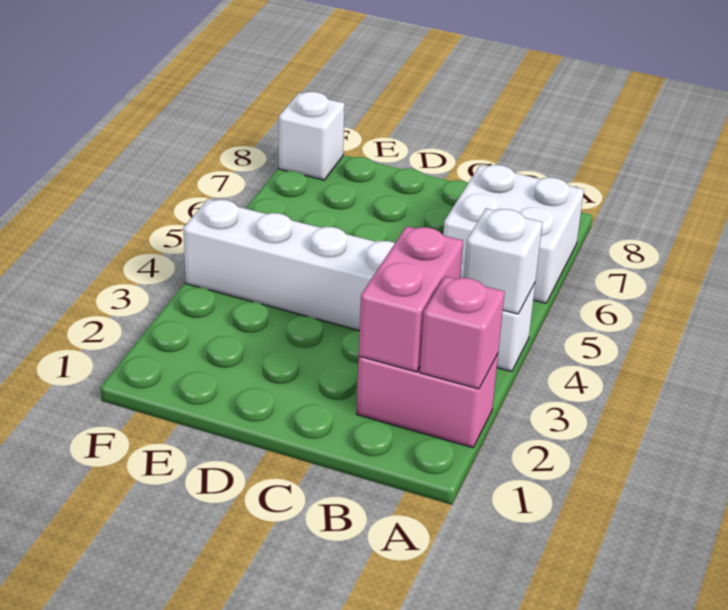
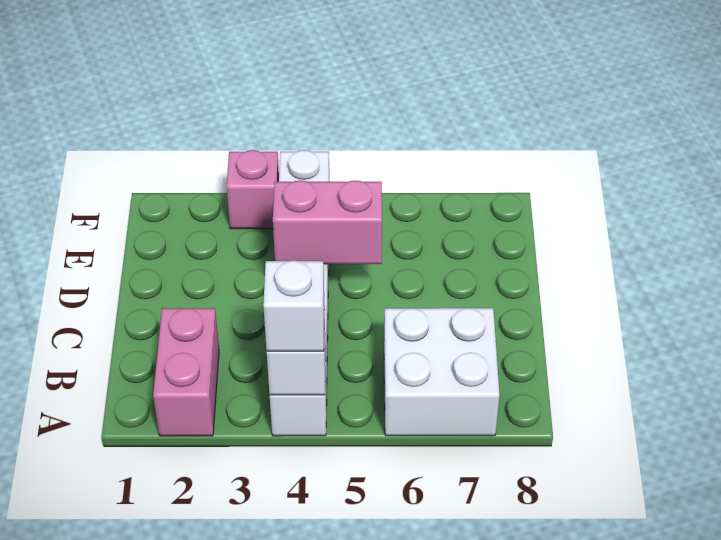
pink brick A2 level 2 -> pink brick F3 level 1
pink brick B2:B3 level 2 -> pink brick D4:D5 level 2
white brick F8 level 1 -> white brick A4 level 3

